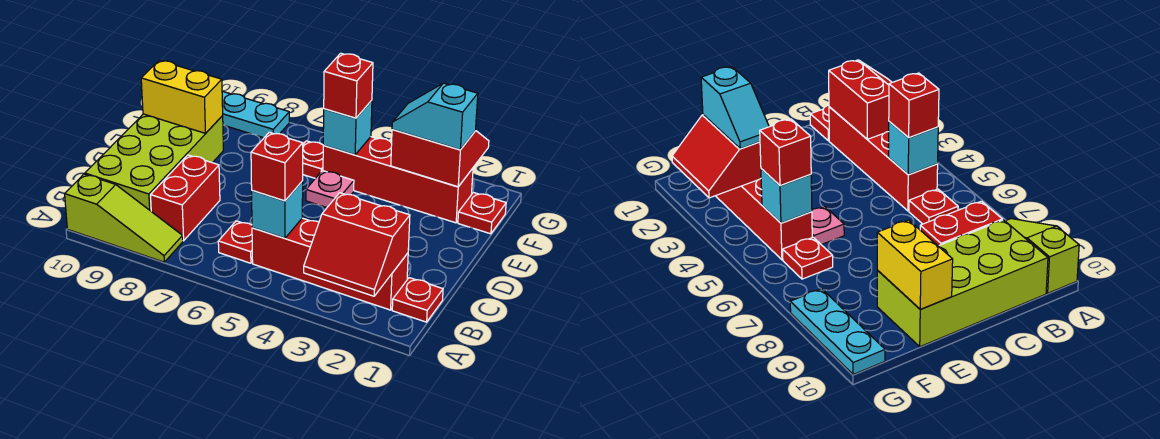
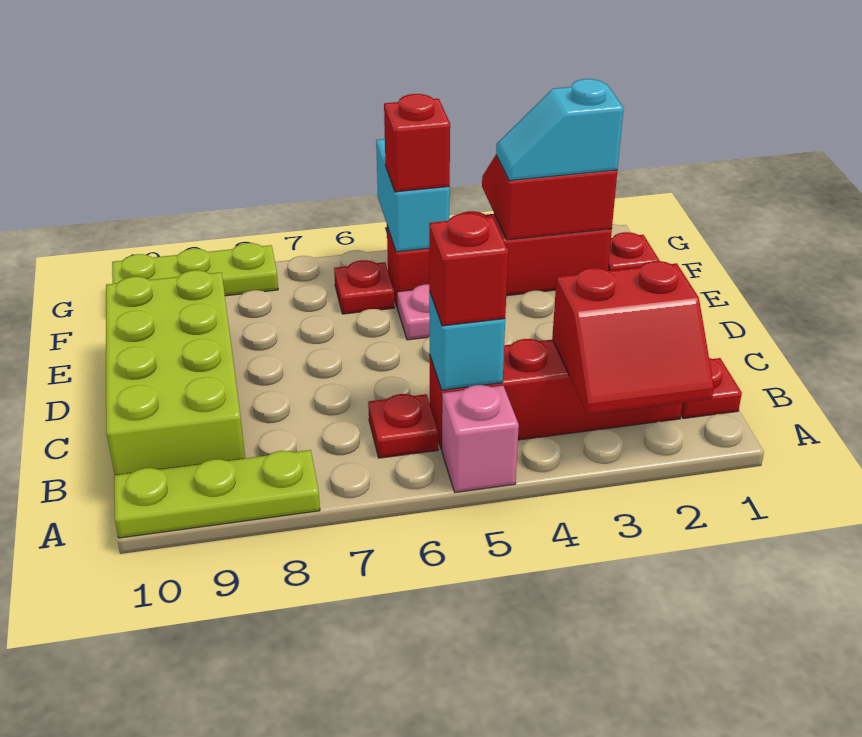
none -> pink brick A5 level 1
lime slope A8:A10 level 1 top 10 -> lime plate A8:A10 level 1
red brick B8:C8 level 1 -> none
yellow brick E9:E10 level 2 -> none
cyan brick F5 level 2 -> cyan brick F5:G5 level 2
cyan plate G8:G10 level 1 -> lime plate G8:G10 level 1

